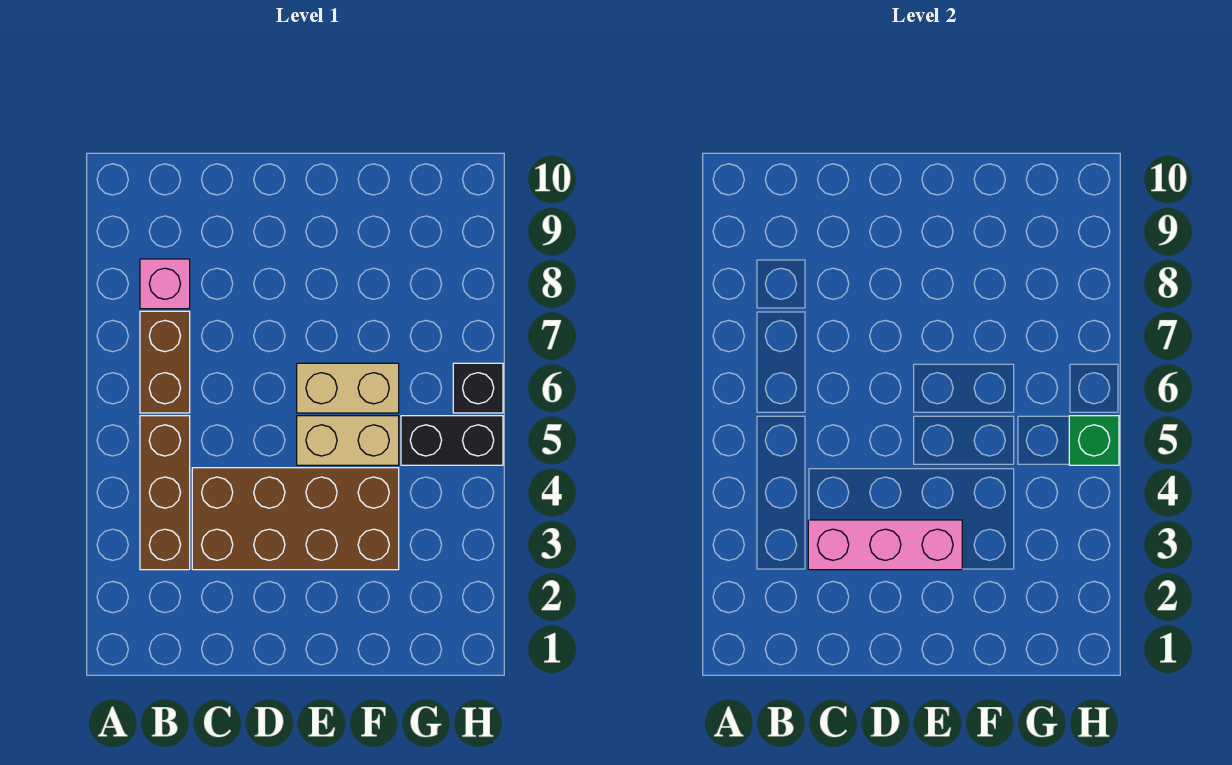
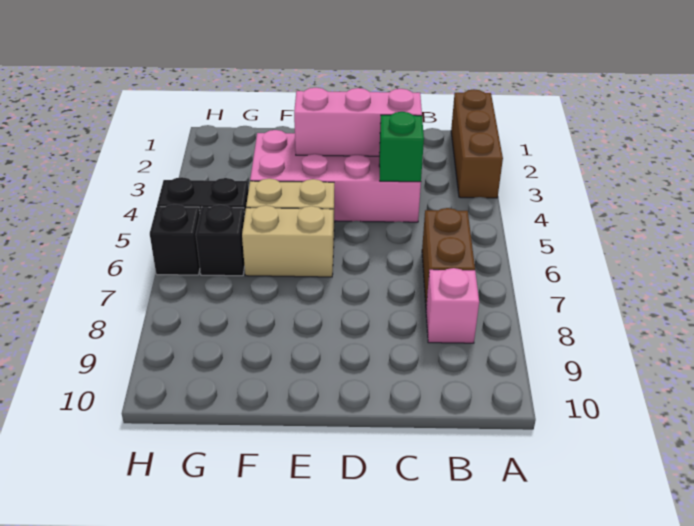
brown brick B3:B5 level 1 -> brown brick A1:A3 level 1
brown brick C3:F4 level 1 -> pink brick C3:F4 level 1
none -> black brick G6 level 1
green brick H5 level 2 -> green brick C4 level 2

